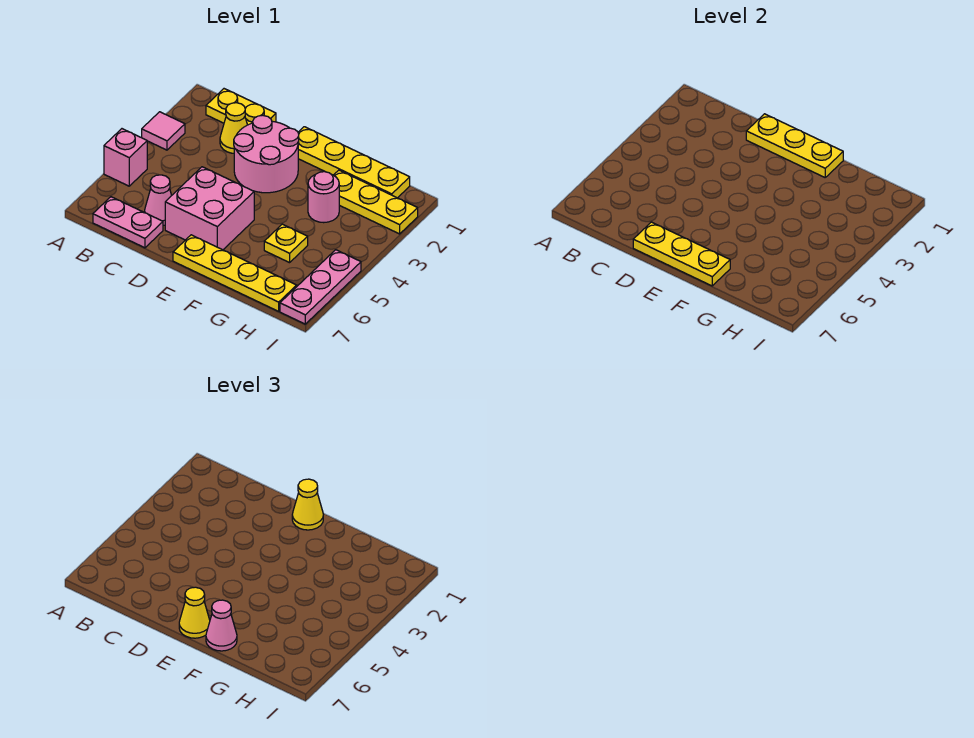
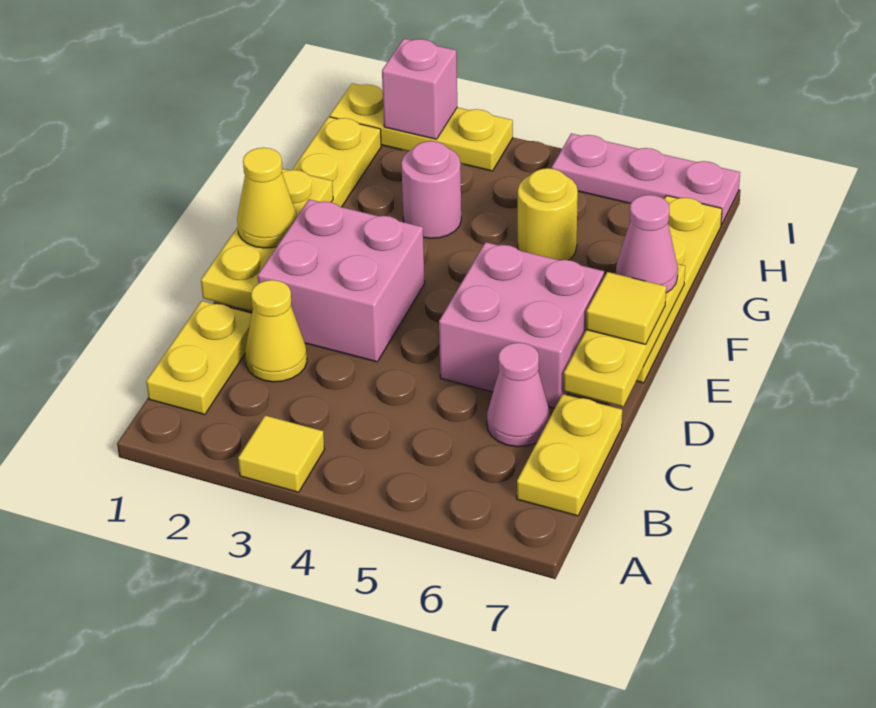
pink tile A3 level 1 -> yellow tile A3 level 1
pink brick A5 level 1 -> pink brick I2 level 2
pink plate B7:C7 level 1 -> yellow plate B7:C7 level 1
pink round brick D2:E3 level 1 -> pink brick D2:E3 level 1
yellow cone E7 level 3 -> yellow tile E7 level 3
yellow plate G2:I2 level 1 -> yellow plate I1:I3 level 1
yellow plate G5 level 1 -> yellow round brick G5 level 1

